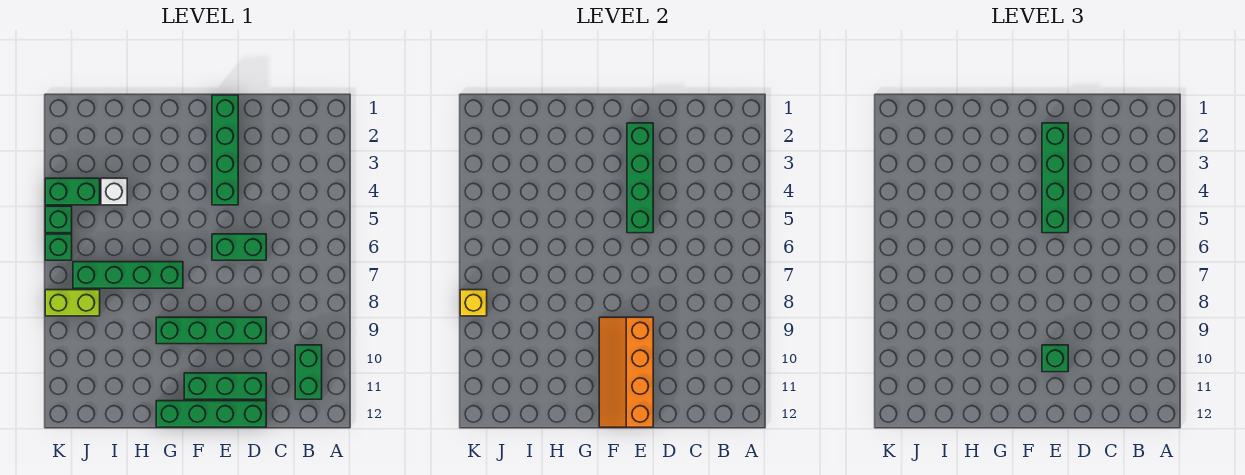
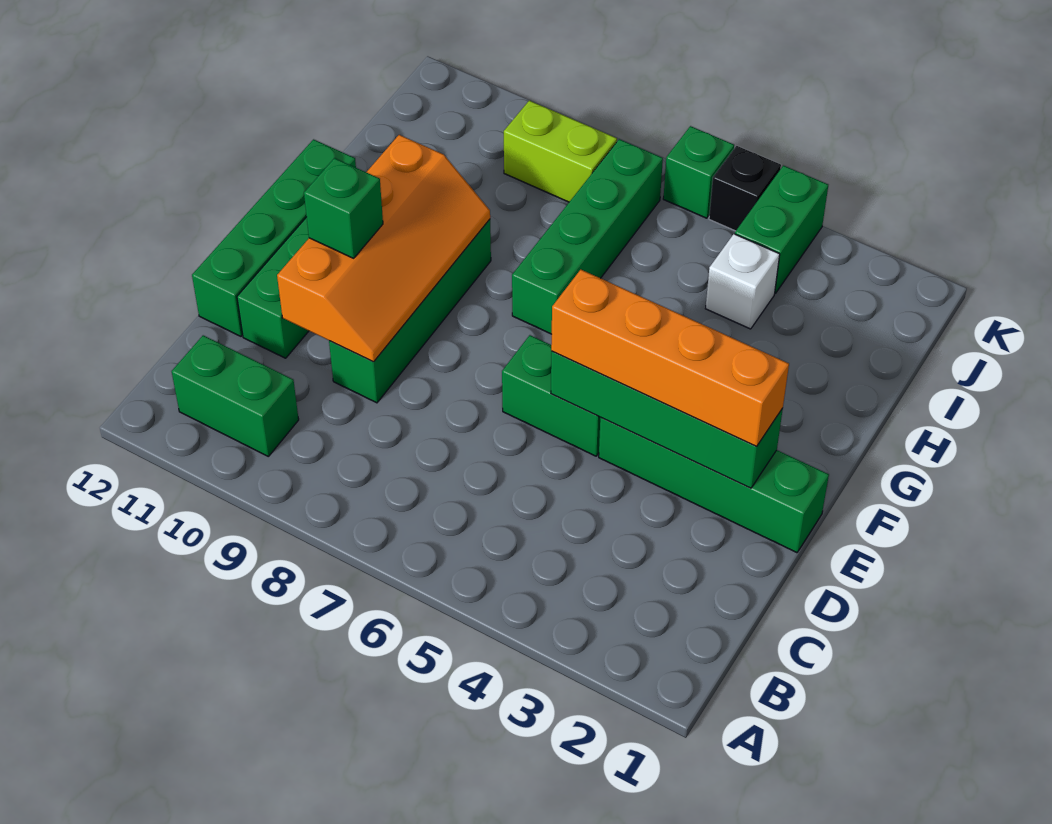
green brick D6:E6 level 1 -> green brick E5:E6 level 1
green brick E2:E5 level 3 -> orange brick E2:E5 level 3
orange slope E9:F12 level 2 top E -> orange slope D9:G10 level 2 top 10
lime brick J8:K8 level 1 -> lime brick J8:J9 level 1
green brick K5 level 1 -> black brick K5 level 1
yellow brick K8 level 2 -> none

